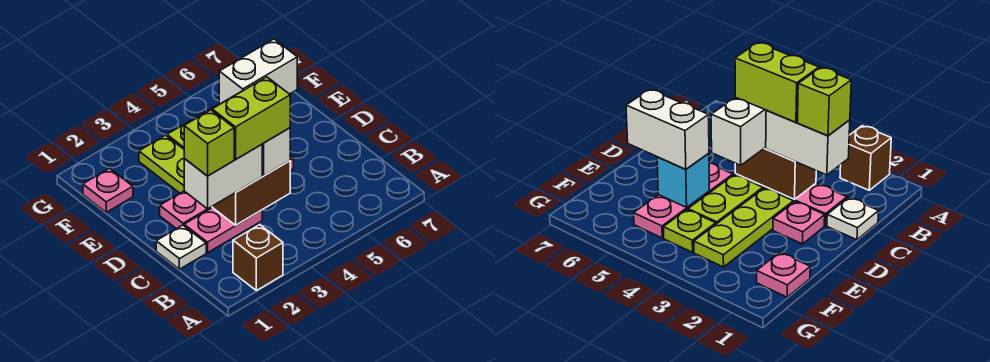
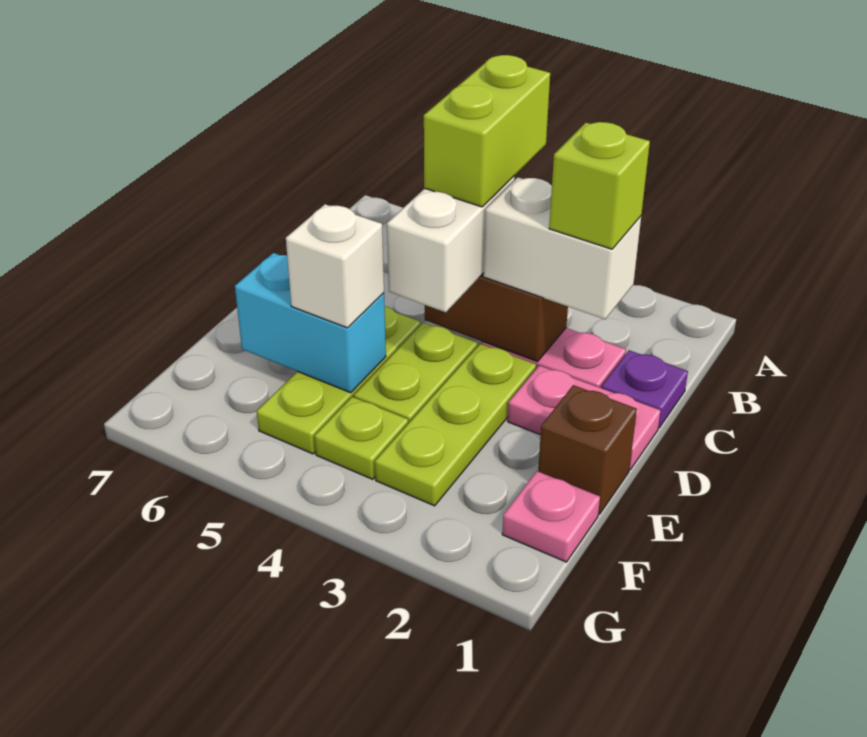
brown brick A2 level 1 -> brown brick E1 level 1
white plate C1 level 1 -> purple plate C1 level 1
lime brick C3:C4 level 4 -> lime brick B4:C4 level 4
pink plate D2 level 1 -> pink plate D1:D2 level 1
pink plate D5:F5 level 1 -> lime plate D5:F5 level 1
cyan brick E5 level 2 -> cyan brick E5:E6 level 2
white brick E5:E6 level 3 -> white brick E5 level 3

